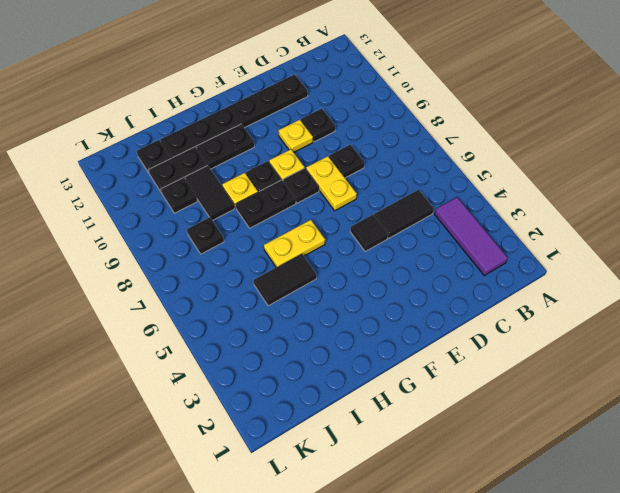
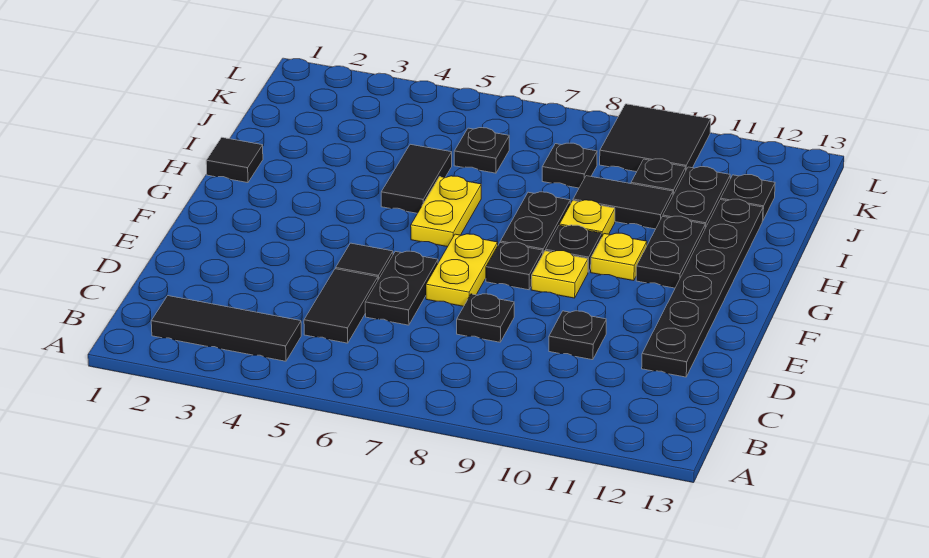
purple tile B2:B4 level 1 -> black tile B2:B4 level 1
none -> black plate D6:E6 level 1
yellow plate E7:E8 level 1 -> yellow plate E7:F7 level 1
yellow plate E10 level 1 -> yellow plate G10 level 1
none -> black tile H1 level 1
none -> black plate J6 level 1
none -> black tile K9:L10 level 1

